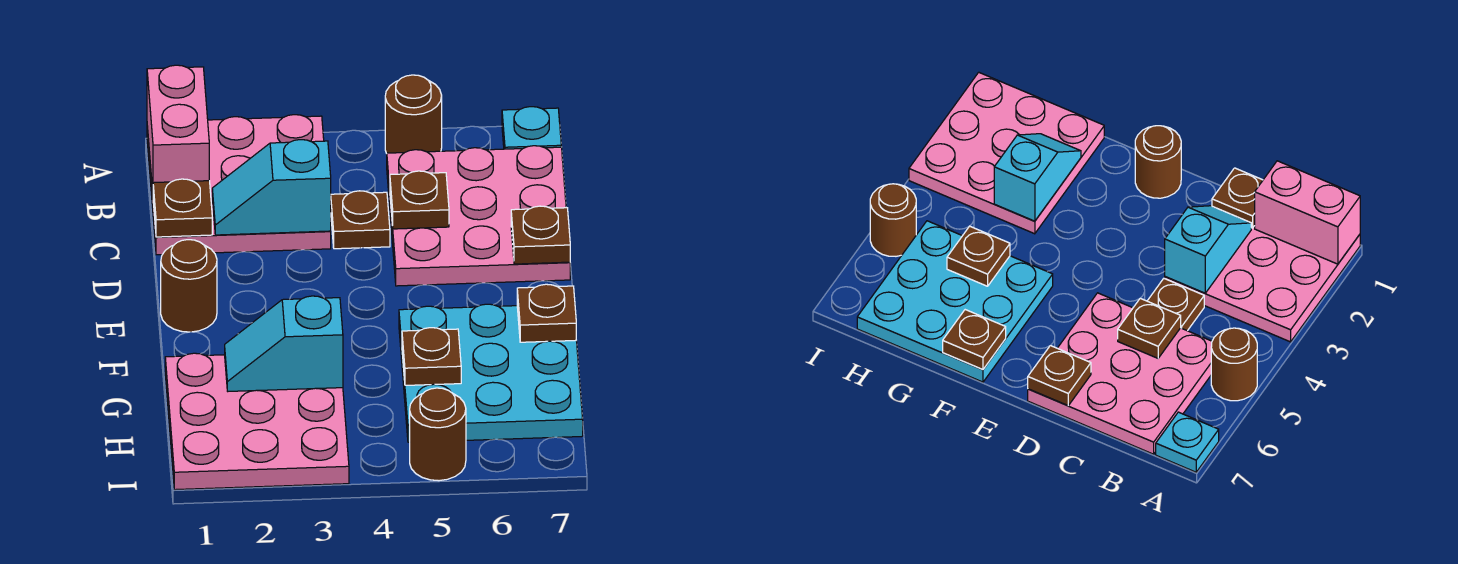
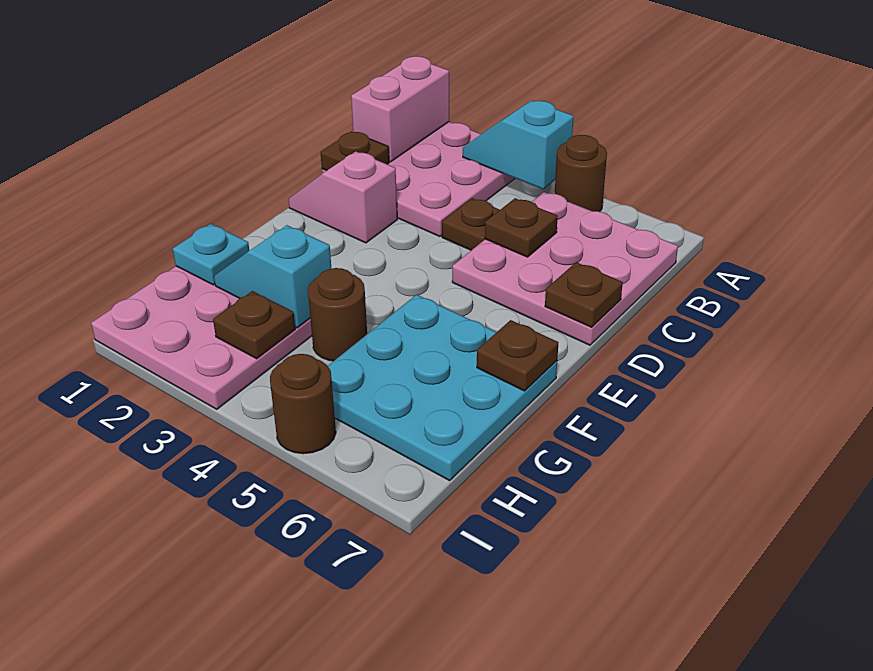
cyan plate A7 level 1 -> cyan plate G1 level 2
cyan slope C2:C3 level 2 top 3 -> cyan slope A3:A4 level 2 top 4
none -> pink slope D1:D2 level 1 top 2
brown round brick E1 level 1 -> brown round brick G4 level 1
brown plate G5 level 2 -> brown plate H3 level 2

